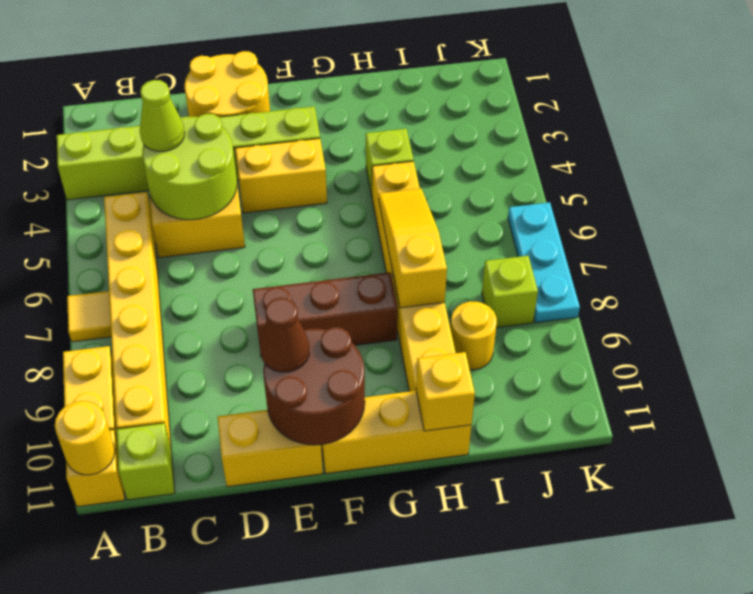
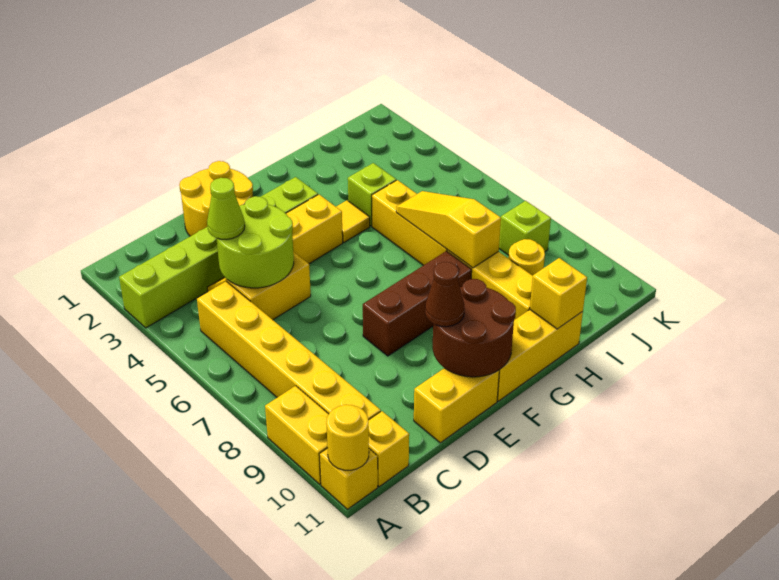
yellow tile A7 level 1 -> yellow tile G4 level 1
lime brick B11 level 1 -> yellow brick B11 level 1
cyan plate K6:K8 level 1 -> none

